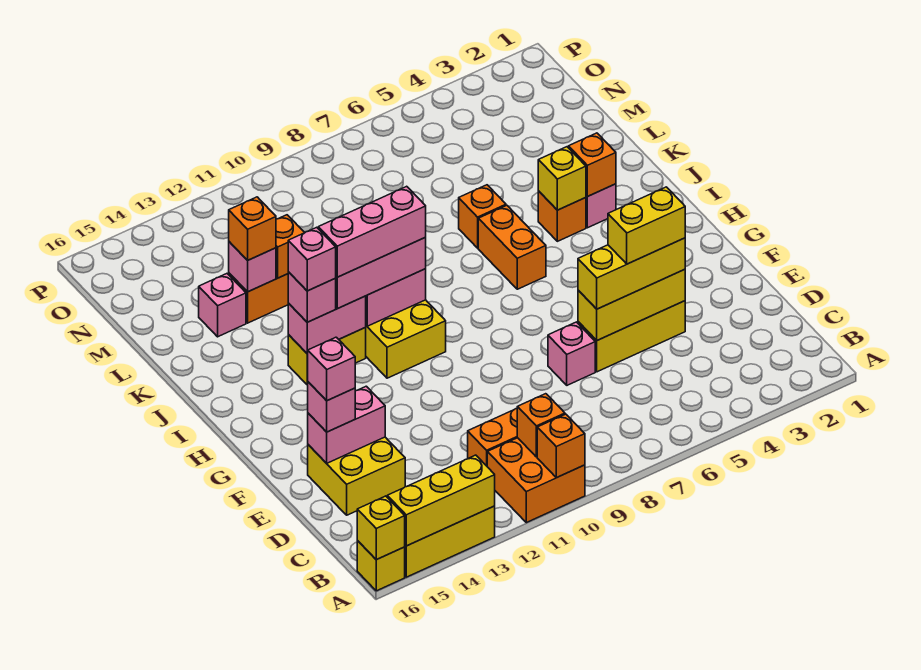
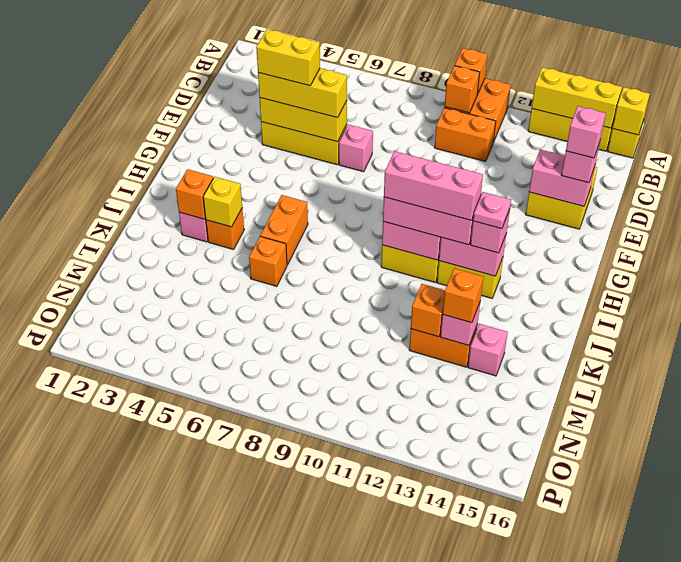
pink brick I13 level 4 -> pink plate I13 level 4

